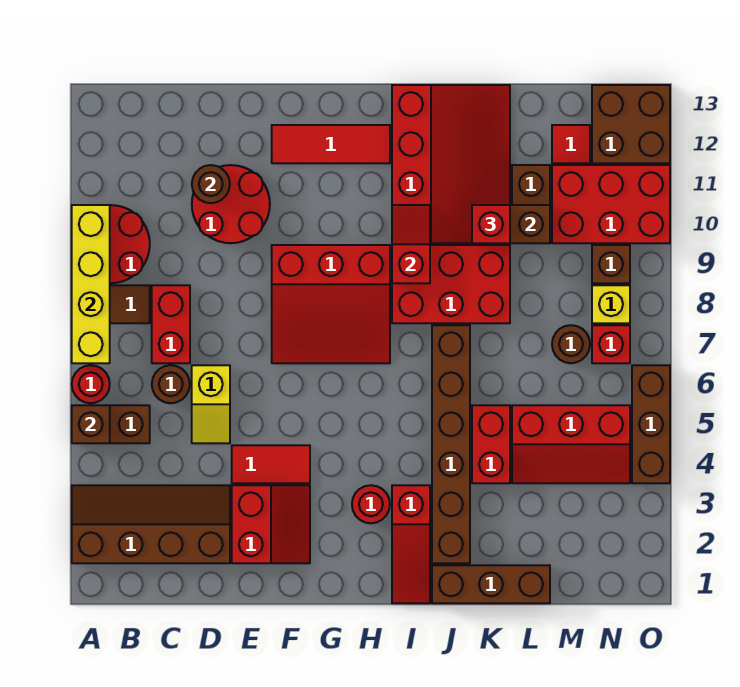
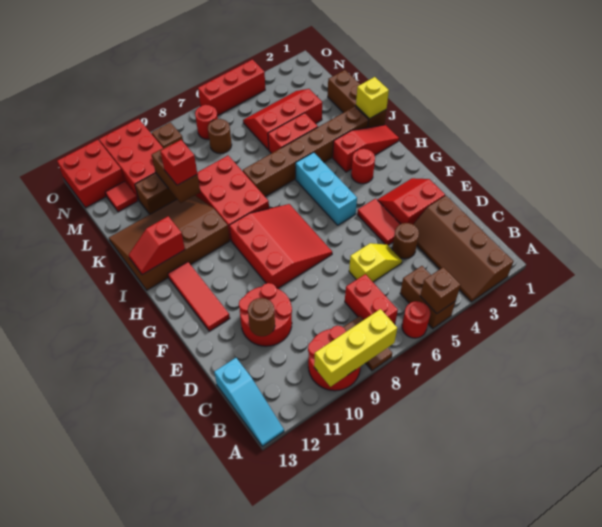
yellow brick A7:A10 level 2 -> yellow brick A8:A10 level 2
none -> cyan slope A13:C13 level 1 top C
brown round brick C6 level 1 -> brown round brick D4 level 1
red brick C7:C8 level 1 -> red brick B7:C7 level 1
none -> cyan brick G5:I5 level 1
red slope I9:I10 level 2 top 9 -> red slope I12:I13 level 2 top 12
red slope I10:K13 level 1 top I -> brown slope I10:K13 level 1 top I
red slope L4:N5 level 1 top 5 -> red slope L3:M5 level 1 top L
red brick N7 level 1 -> red round brick N7 level 1
yellow brick N8 level 1 -> yellow brick J1 level 2
brown brick N12:O13 level 1 -> red brick N12:O13 level 1
brown brick O4:O6 level 1 -> red brick O4:O6 level 1

